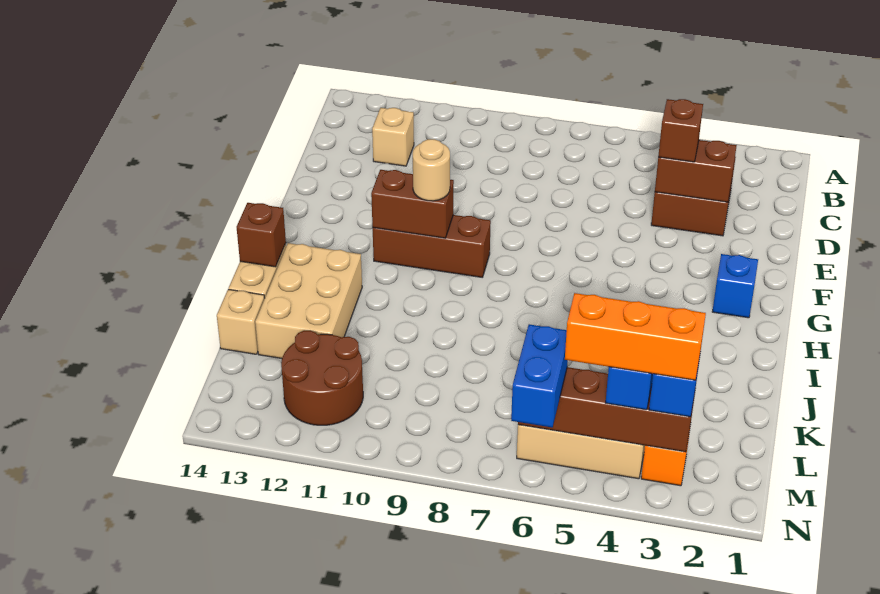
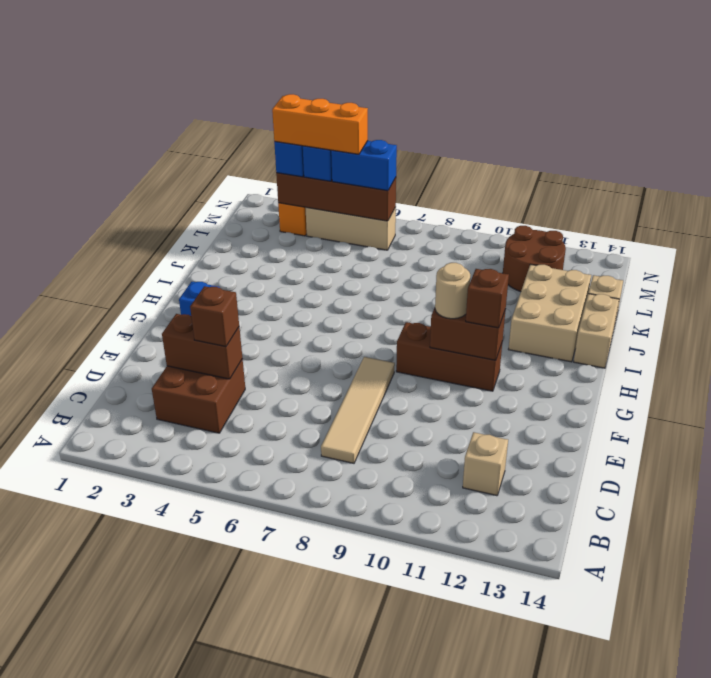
none -> tan tile C8:F8 level 1
brown brick I14 level 2 -> brown brick G11 level 3
blue brick M6:N6 level 3 -> blue brick M5:M6 level 3

